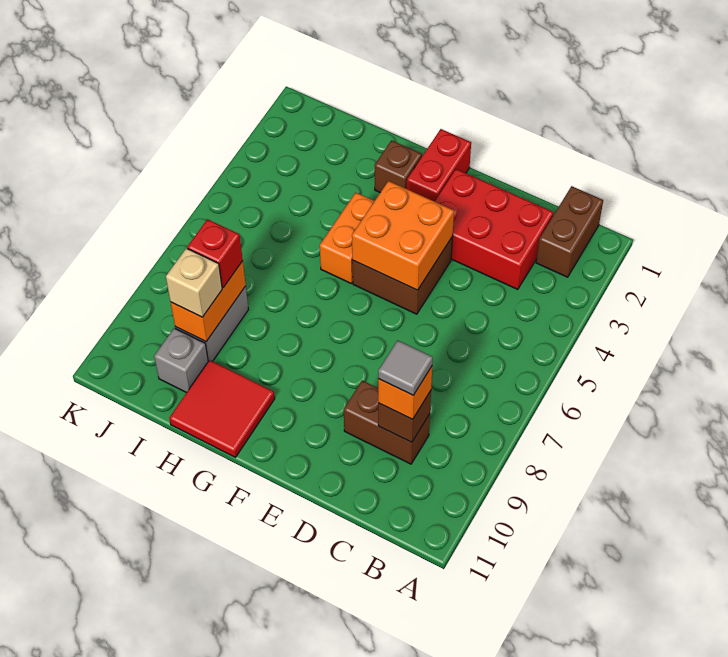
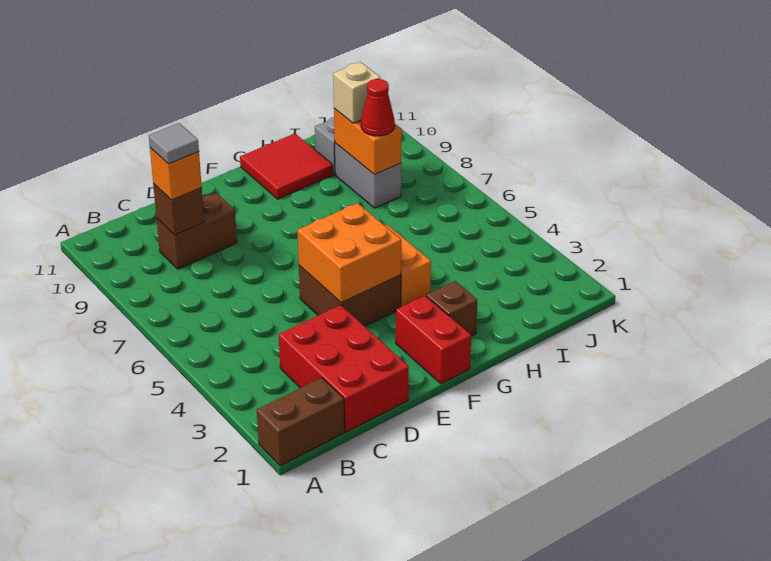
brown brick B1:B2 level 1 -> brown brick A1:B1 level 1
red brick C2:E3 level 1 -> red brick C1:D3 level 1
red brick I8 level 3 -> red cone I8 level 3

